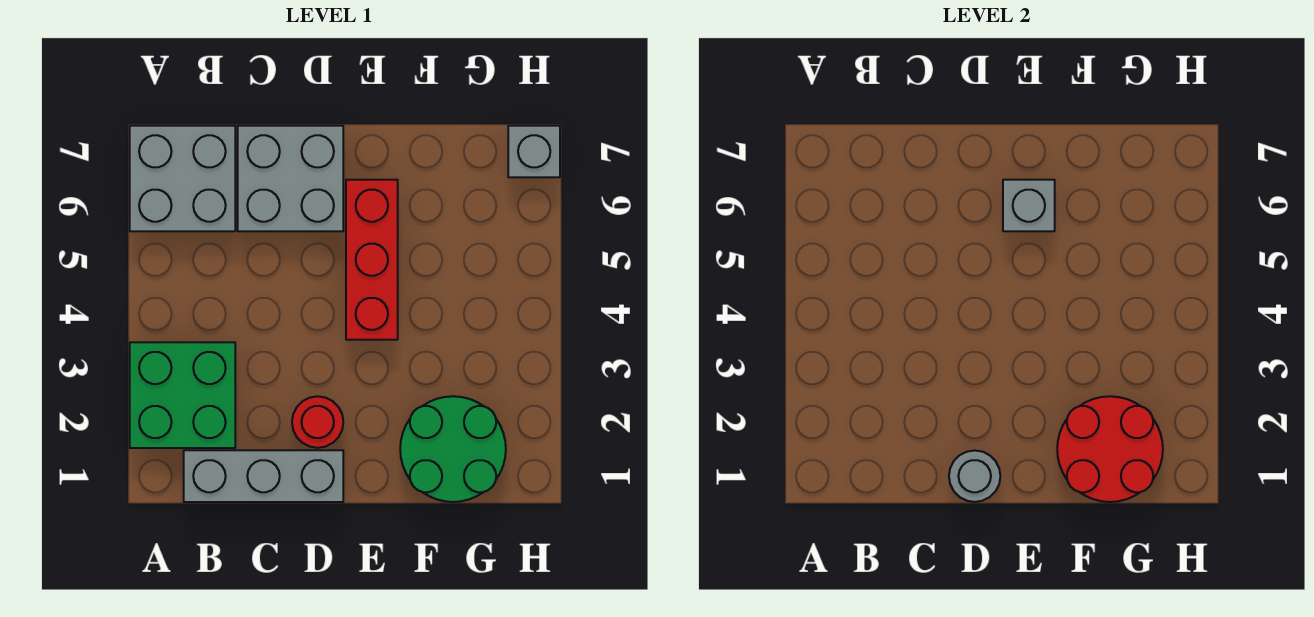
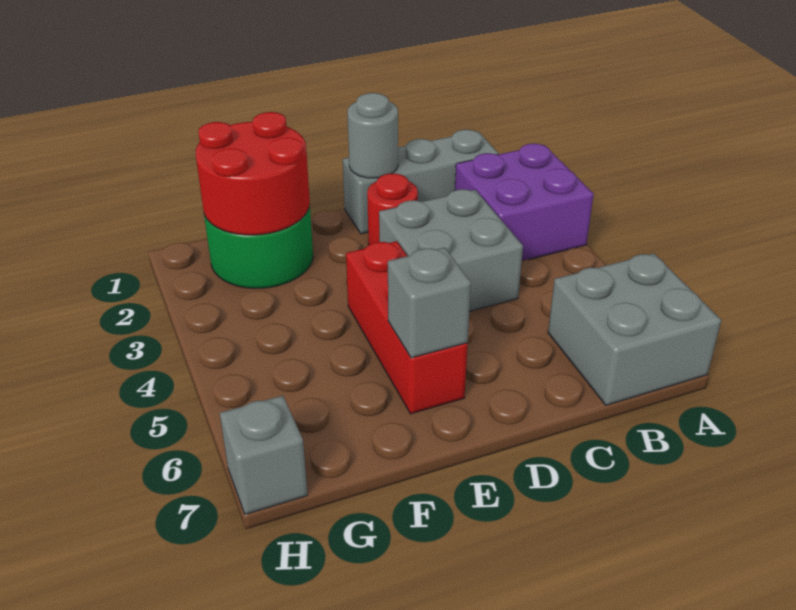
green brick A2:B3 level 1 -> purple brick A2:B3 level 1
grey brick C6:D7 level 1 -> grey brick C3:D4 level 1

